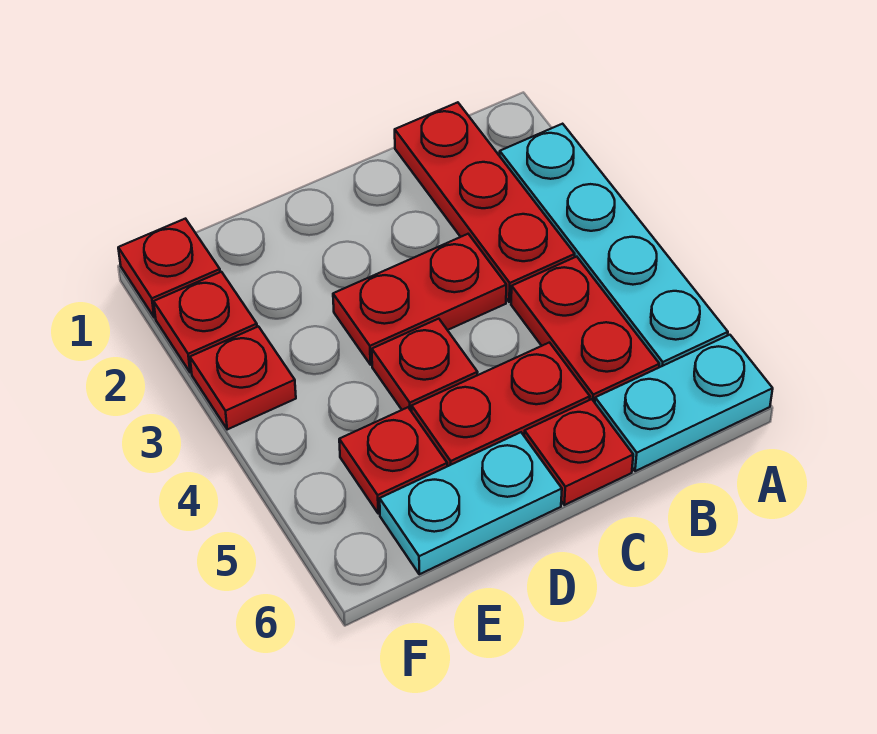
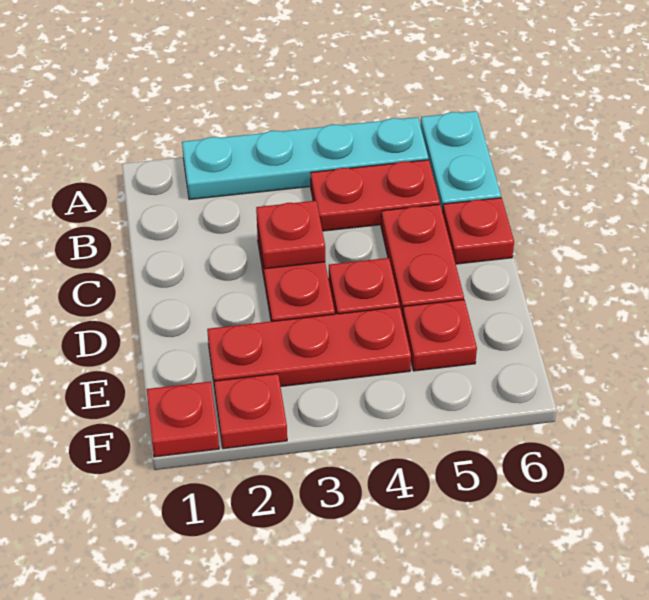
red plate B1:B3 level 1 -> red plate E2:E4 level 1
cyan plate D6:E6 level 1 -> none
red plate F3 level 1 -> red plate C3 level 2

